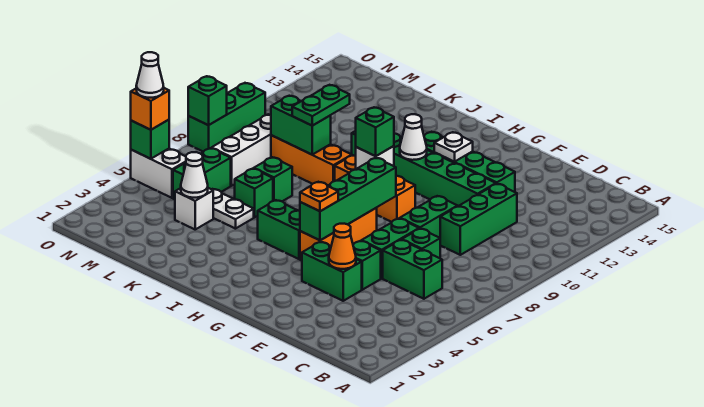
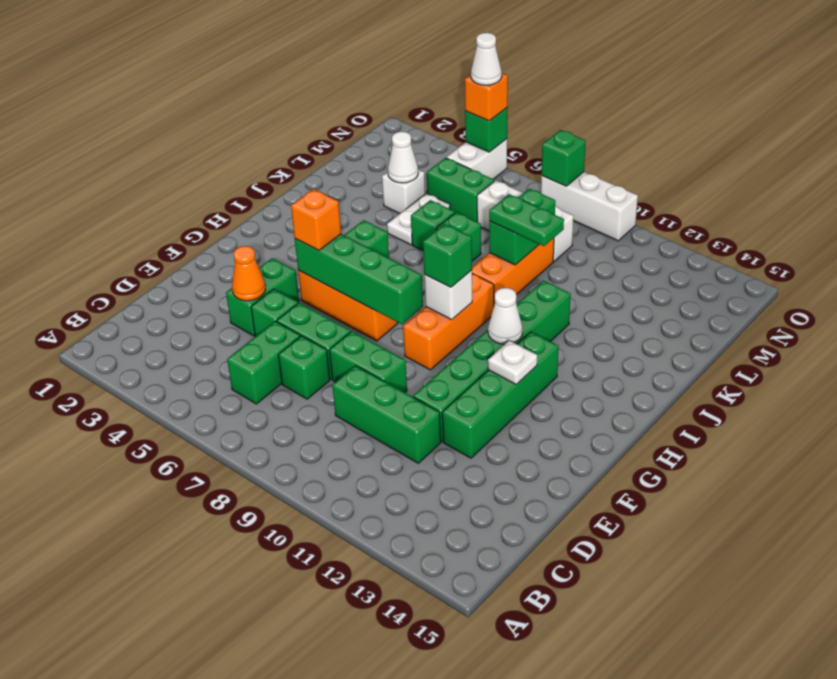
orange plate G5 level 3 -> orange brick G5 level 3
green brick O8:O10 level 1 -> white brick O8:O10 level 1

